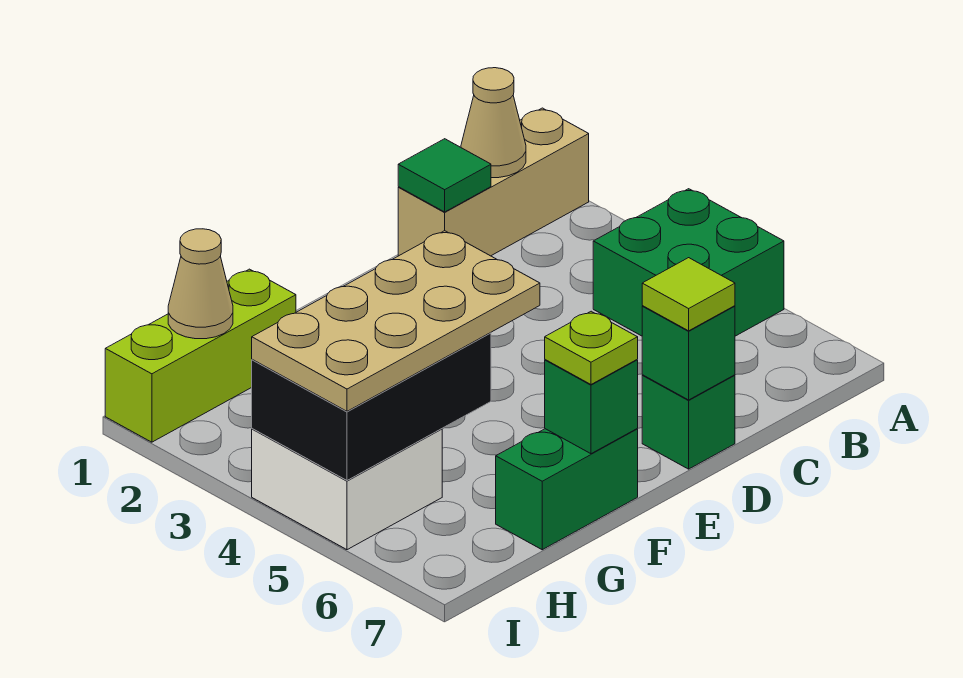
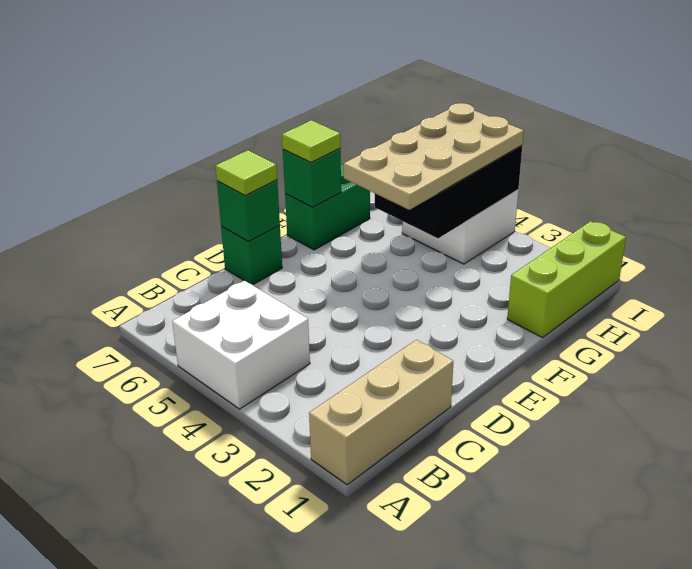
green brick A4:B5 level 1 -> white brick A4:B5 level 1
tan cone B1 level 2 -> none
green tile C1 level 2 -> none
lime plate F7 level 3 -> lime tile F7 level 3
tan cone H1 level 2 -> none

